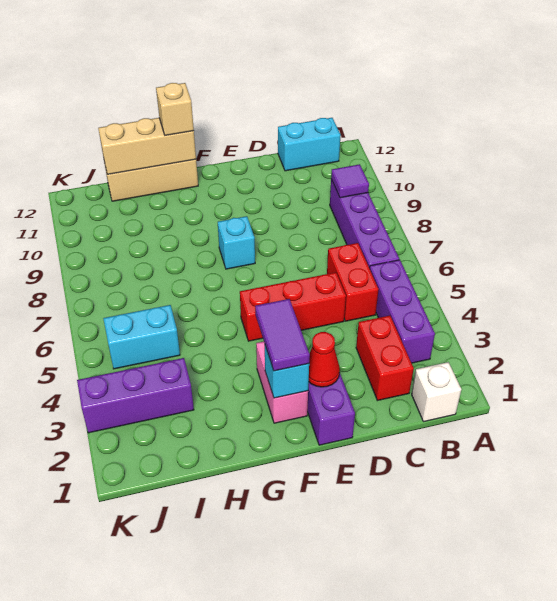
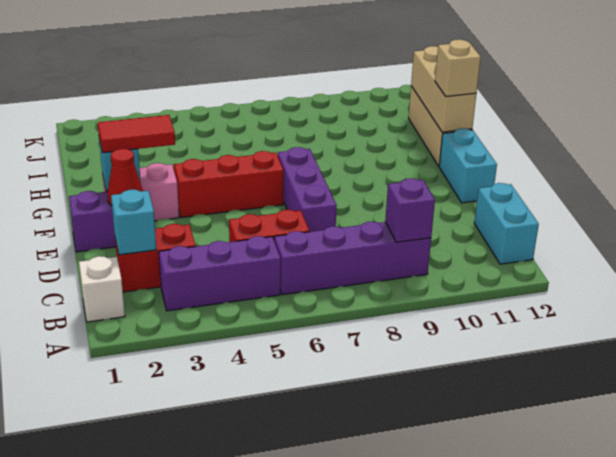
purple tile B9 level 2 -> purple brick B9 level 2
red brick D5:F5 level 1 -> red brick F4:F6 level 1
purple tile F2:F3 level 3 -> red tile F2:F3 level 3
cyan brick F8 level 1 -> cyan brick C2 level 2
purple brick I3:K3 level 1 -> purple brick D7:F7 level 1
cyan brick I5:J5 level 1 -> cyan brick E12:F12 level 1

